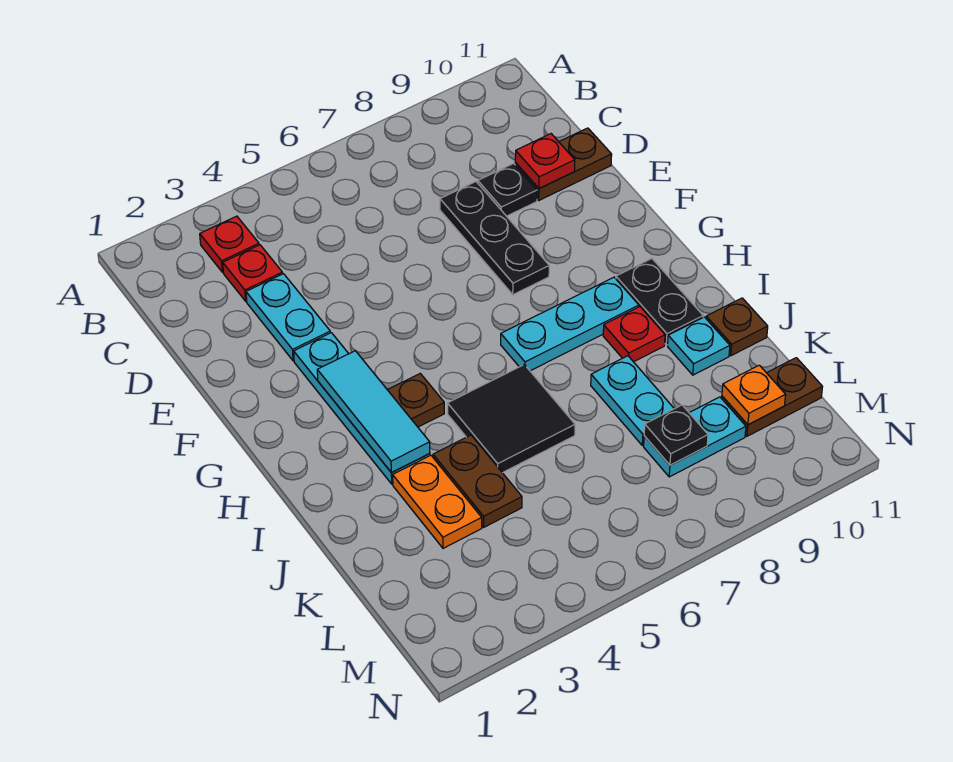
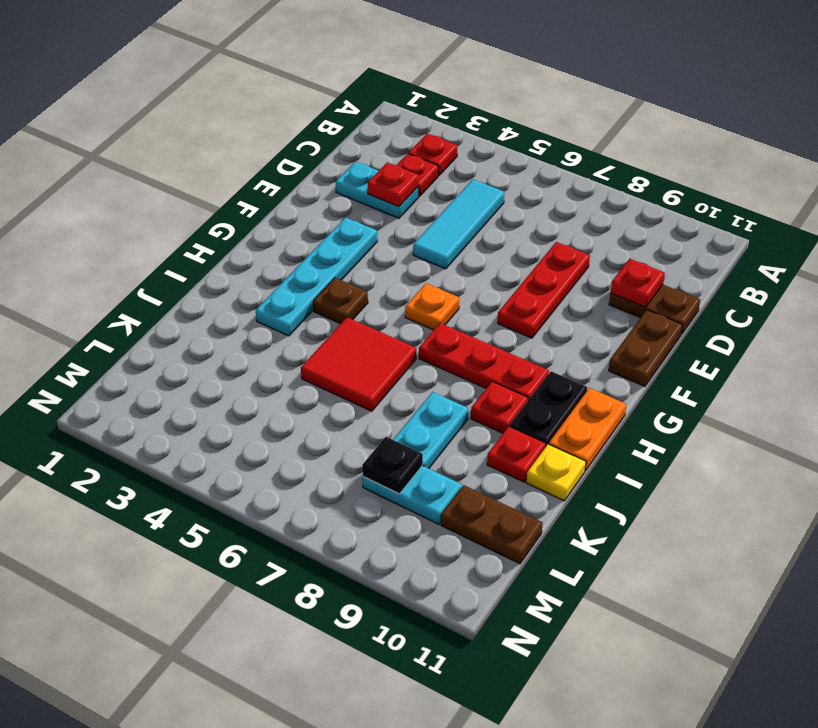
cyan plate D3:E3 level 1 -> cyan plate D2:D3 level 1
none -> red plate D3 level 2
black plate D8:F8 level 1 -> red plate D8:F8 level 1
black plate D9 level 1 -> none
cyan tile G3:I3 level 2 -> cyan tile C5:E5 level 1
cyan plate H7:H9 level 1 -> red plate H7:H9 level 1
black tile I5:J6 level 1 -> red tile I5:J6 level 1
orange plate J3:K3 level 1 -> orange plate H11:I11 level 1
brown plate J4:K4 level 1 -> brown plate E11:F11 level 1
cyan plate J10 level 1 -> red plate J10 level 1
brown plate J11 level 1 -> yellow plate J11 level 1
orange plate L10 level 2 -> orange plate G6 level 1

